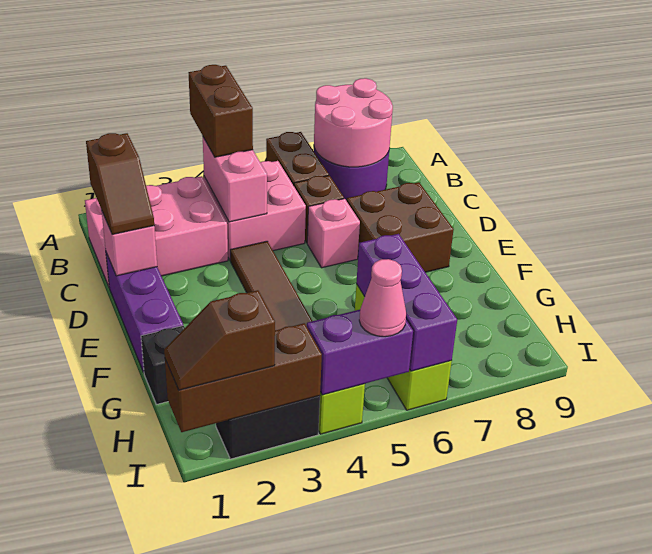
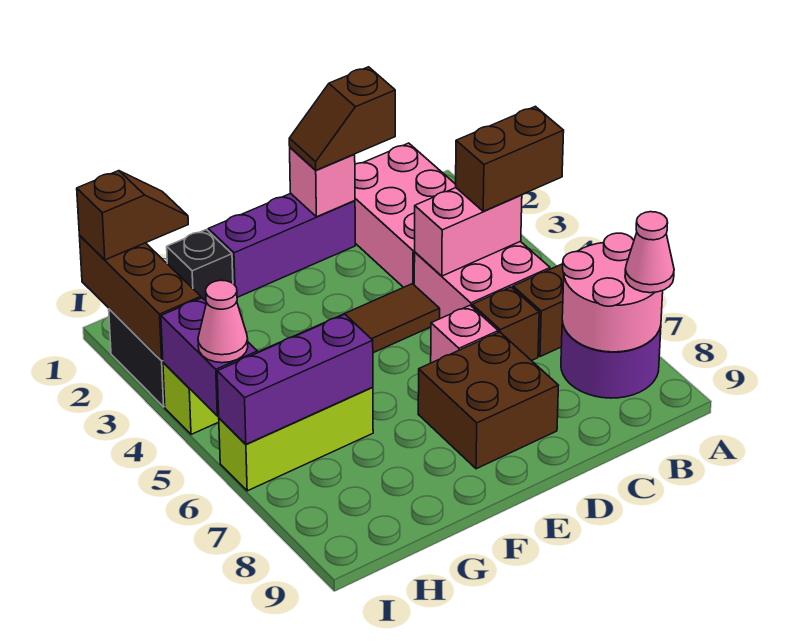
none -> pink cone A8 level 3
brown slope I1:I2 level 3 top 2 -> brown slope H1:I1 level 3 top I

